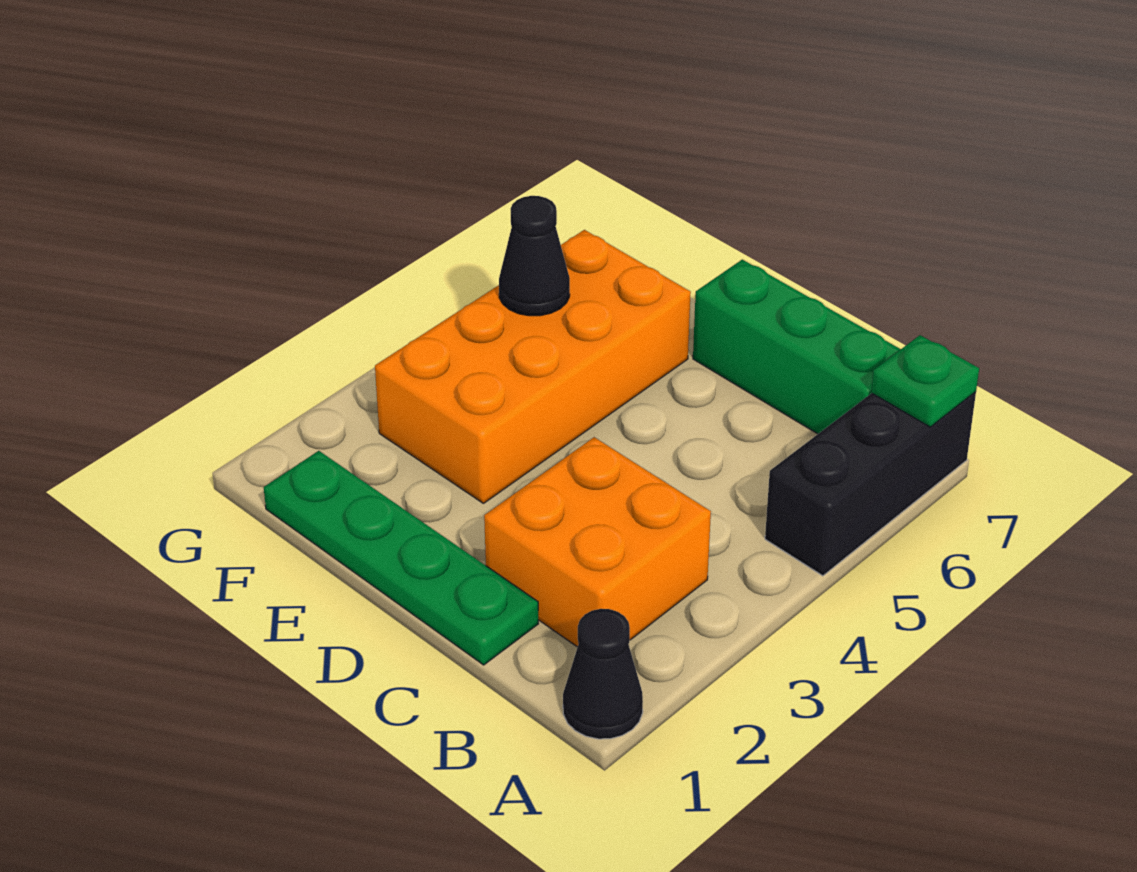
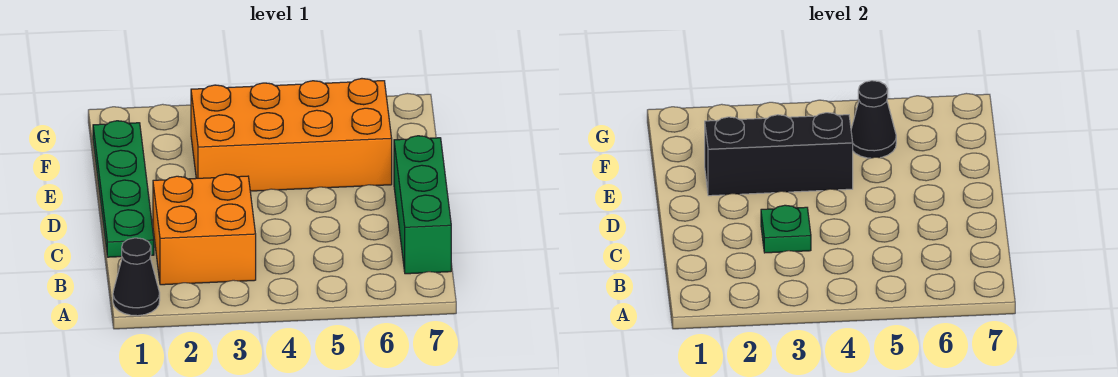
black brick A5:A7 level 1 -> black brick E2:E4 level 2
green plate A7 level 2 -> green plate C3 level 2

